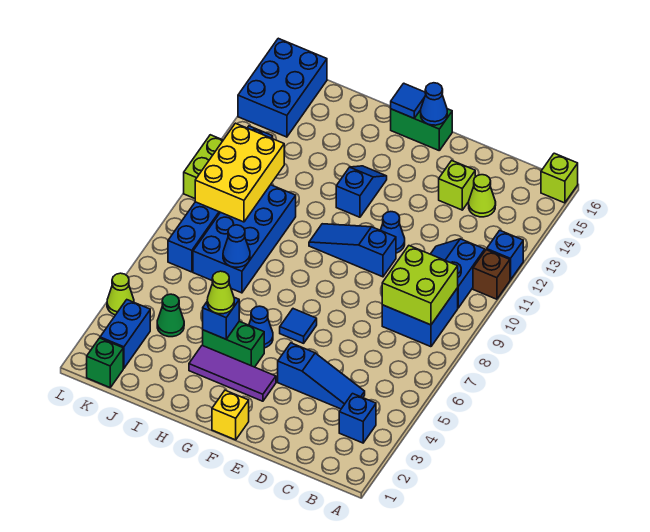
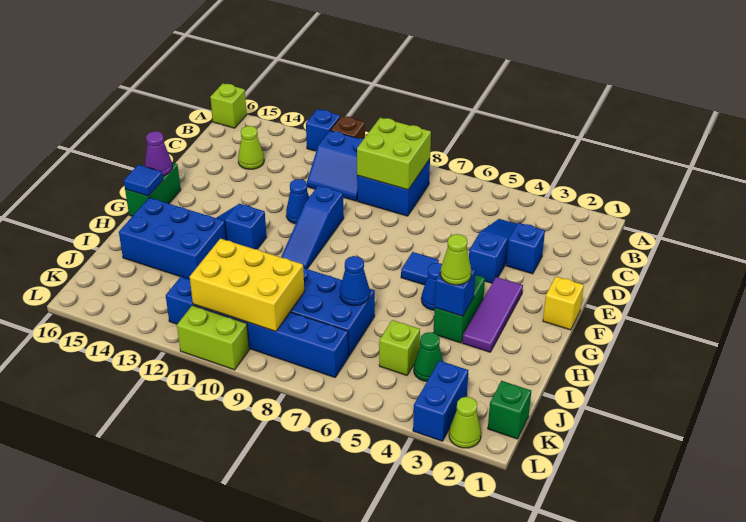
blue brick B3 level 1 -> blue brick D3 level 1
lime brick D14 level 1 -> lime brick J5 level 1
blue cone F16 level 2 -> purple cone F16 level 2
blue brick K2:K3 level 1 -> blue brick K3:L3 level 1
blue brick K14:L16 level 1 -> blue brick H13:I15 level 1
lime cone L4 level 1 -> lime cone L2 level 1

